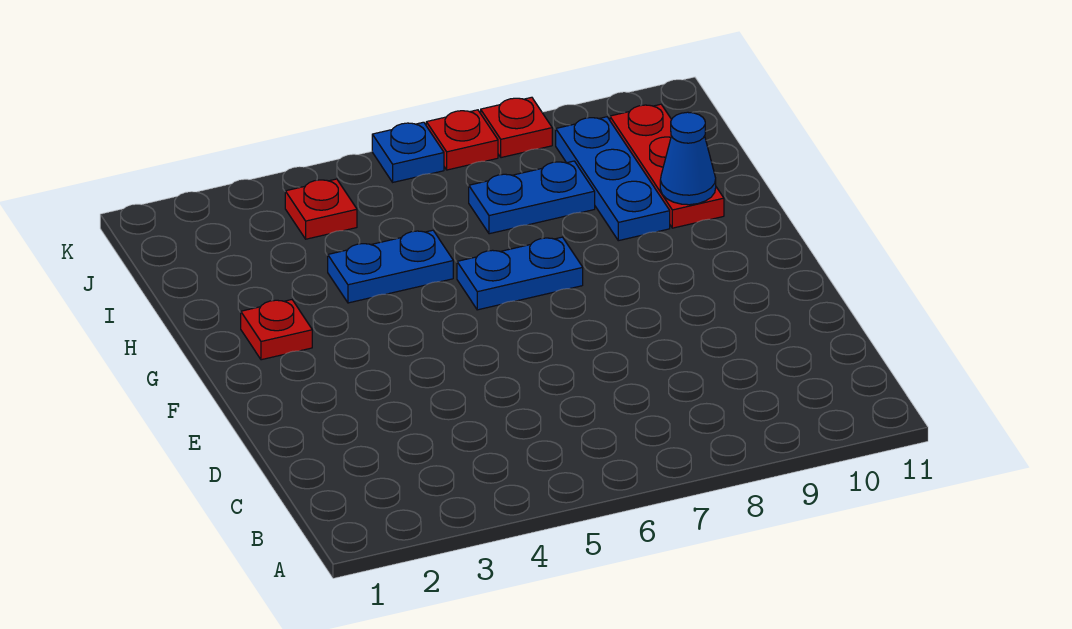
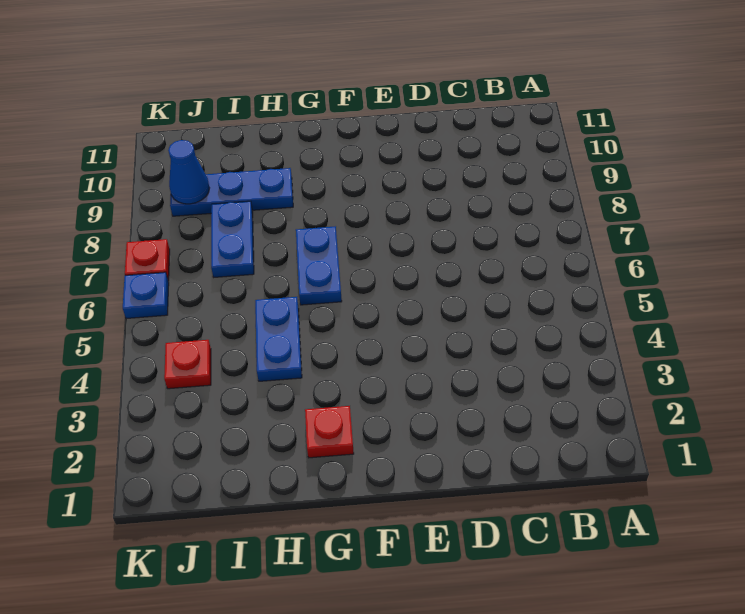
red plate H10:J10 level 1 -> none
blue cone H10 level 2 -> blue cone J9 level 2
red plate K8 level 1 -> none

